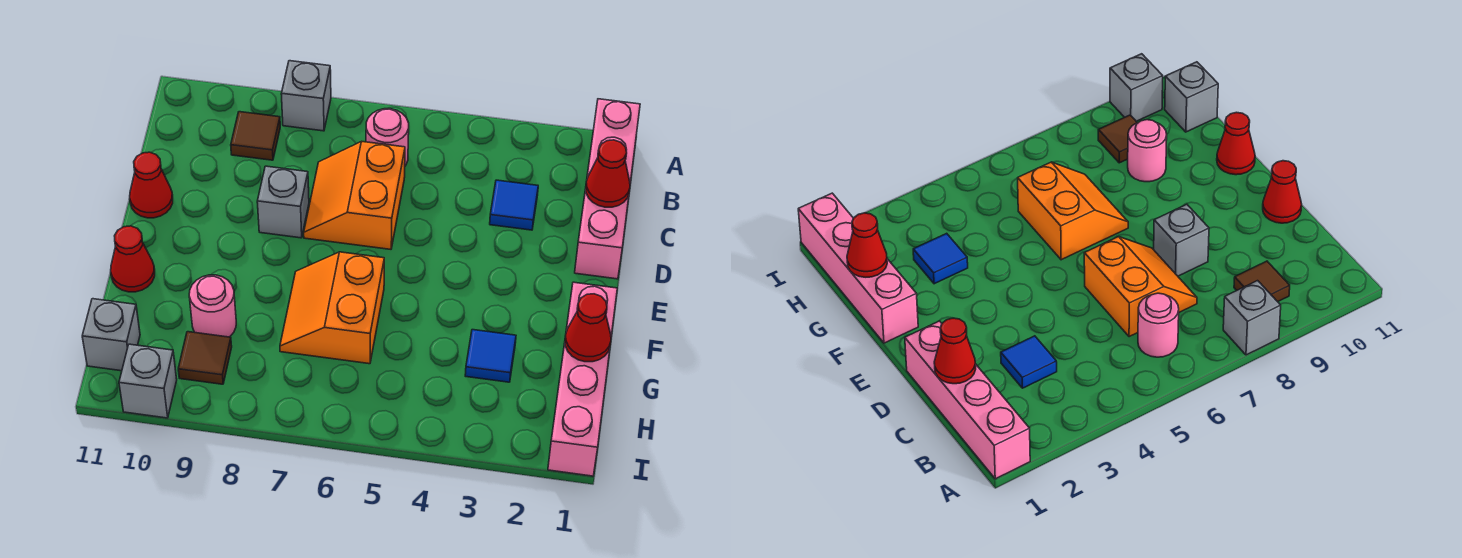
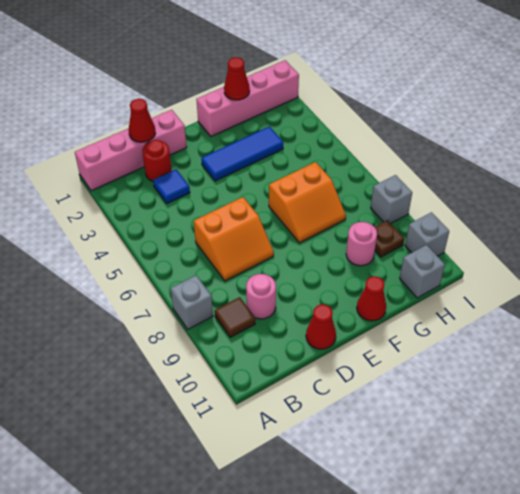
pink round brick B6 level 1 -> pink round brick C9 level 1
none -> red round brick C2 level 1
grey brick D8 level 1 -> grey brick I8 level 1
blue tile G3 level 1 -> blue tile E3:G3 level 1
brown tile H9 level 1 -> brown plate H9 level 1

